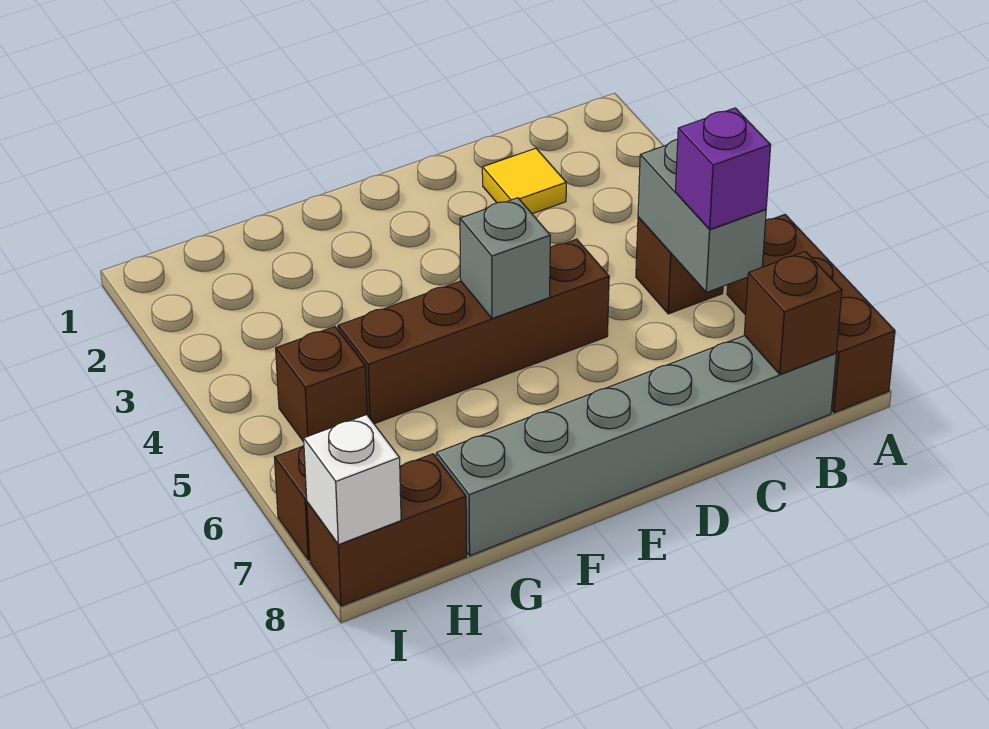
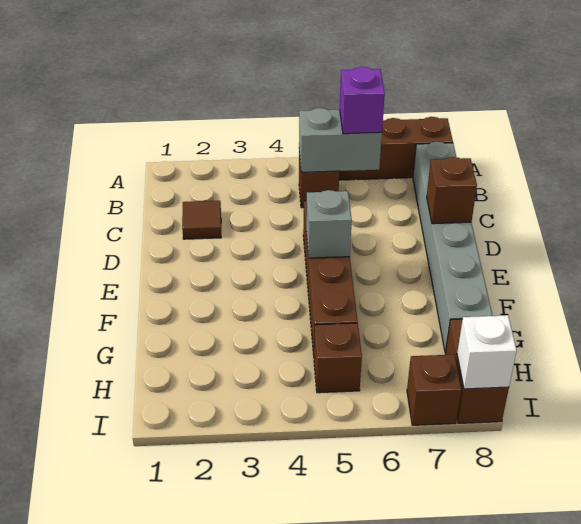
brown brick B8 level 2 -> brown brick D8 level 2
yellow tile C2 level 1 -> brown tile C2 level 1

